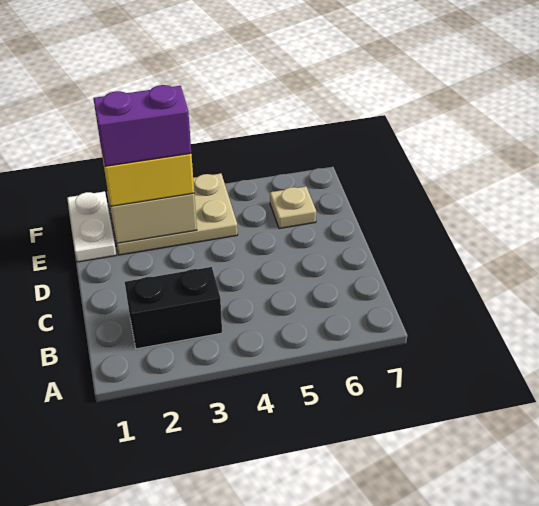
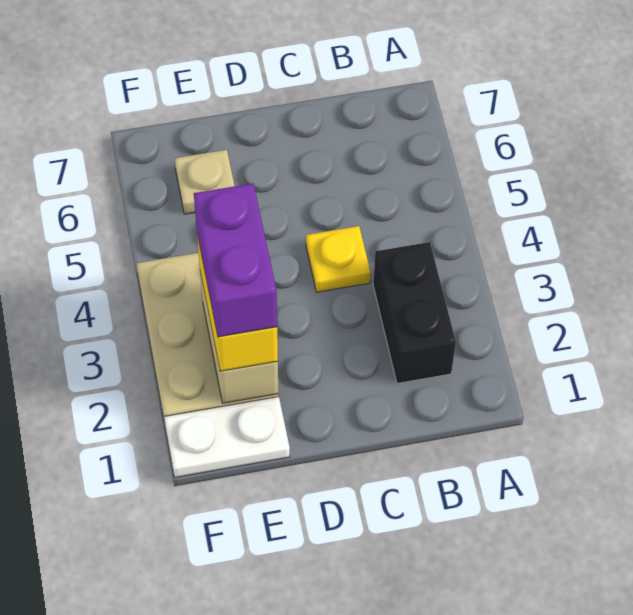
none -> yellow plate C4 level 1

